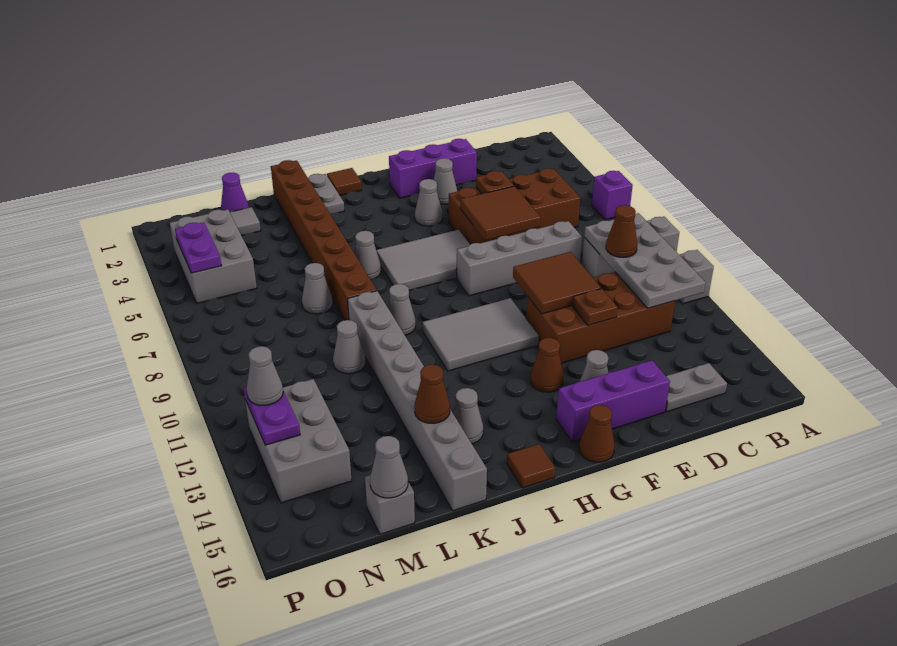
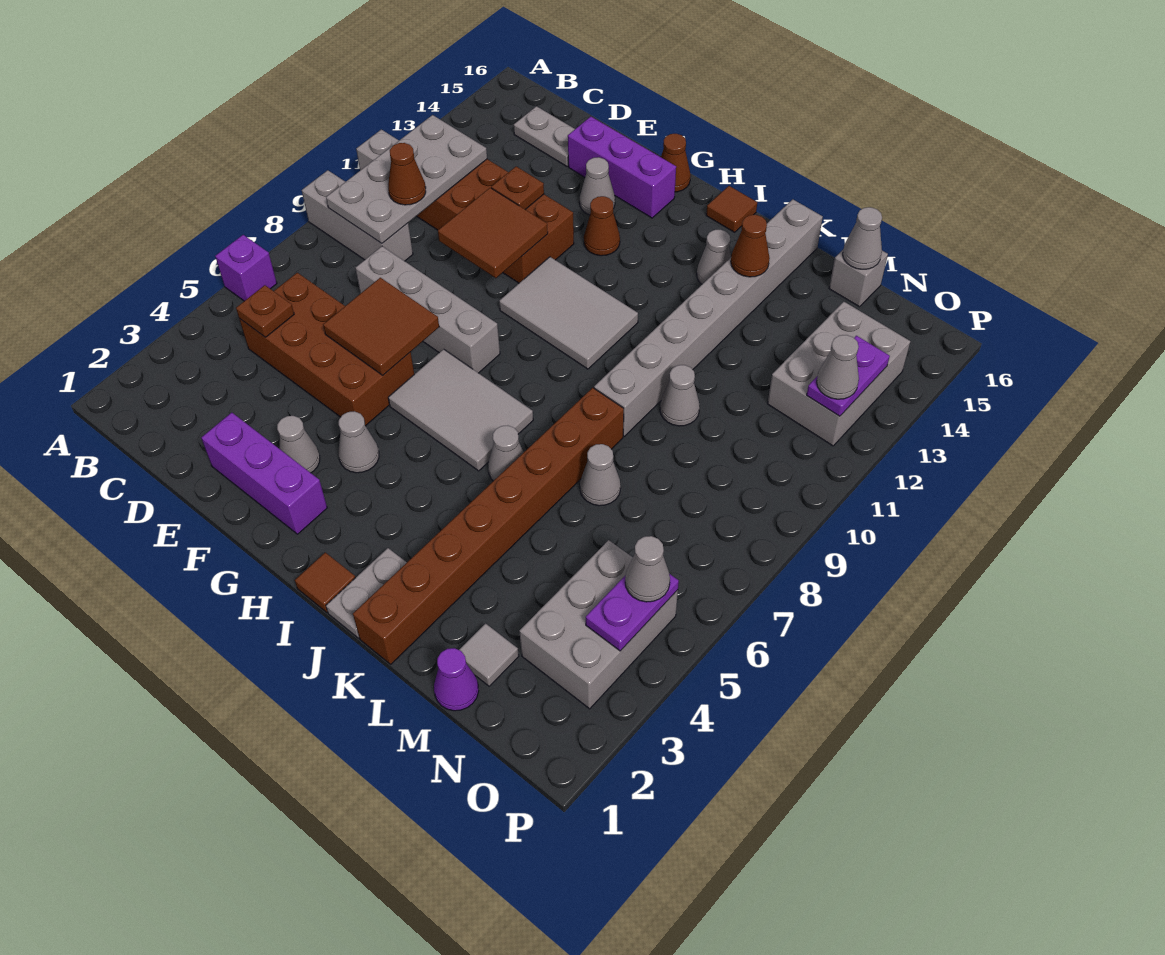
brown plate E5 level 2 -> brown plate C5 level 2
grey cone J9 level 1 -> grey cone O5 level 3

